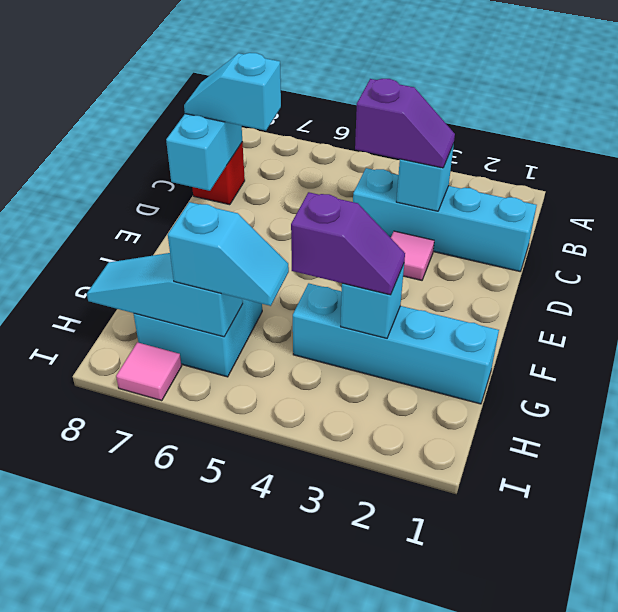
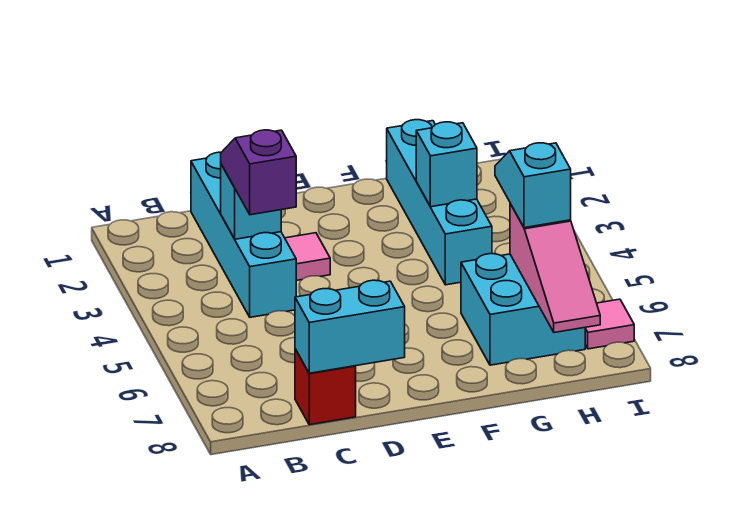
cyan slope C7:C8 level 3 top 7 -> none
purple slope G3:G4 level 3 top 4 -> none
cyan slope H6:H8 level 2 top 6 -> pink slope H6:H8 level 2 top 6

